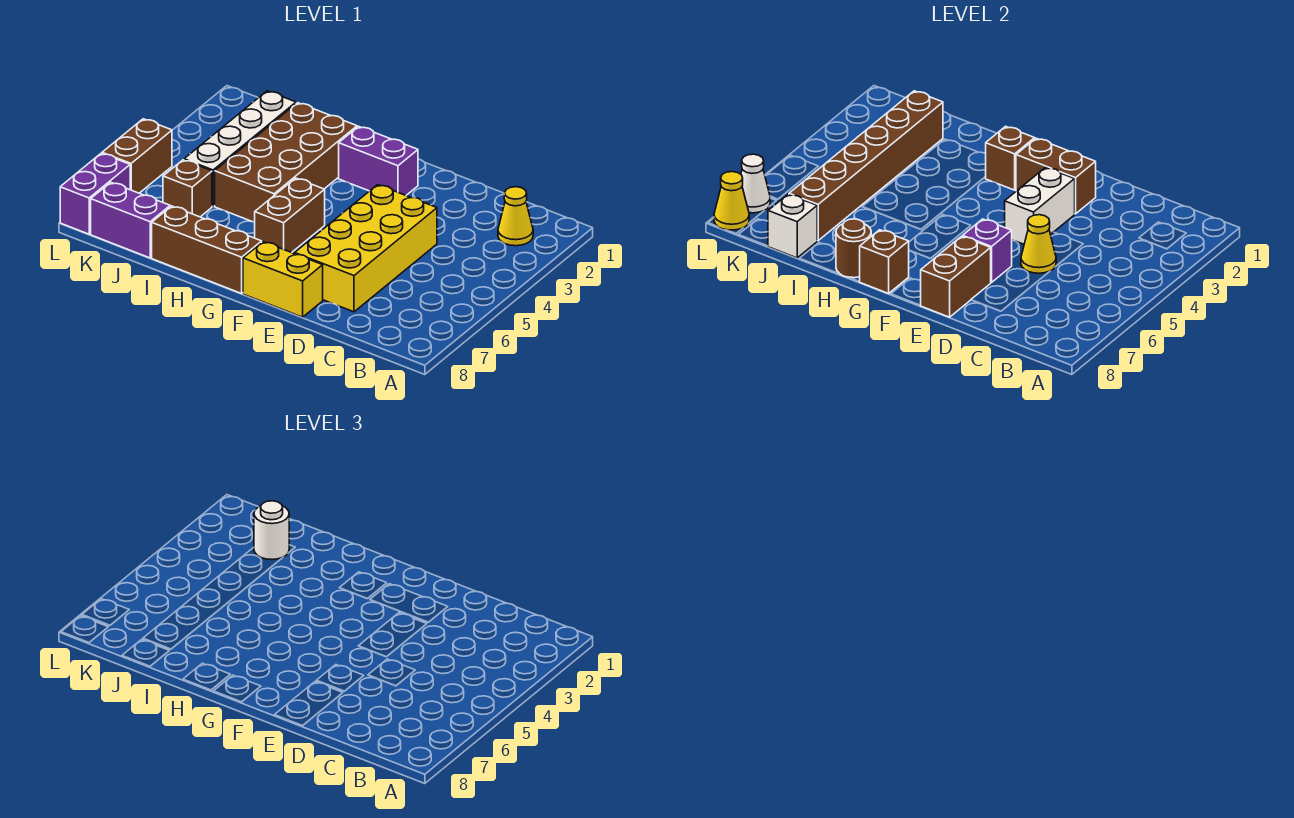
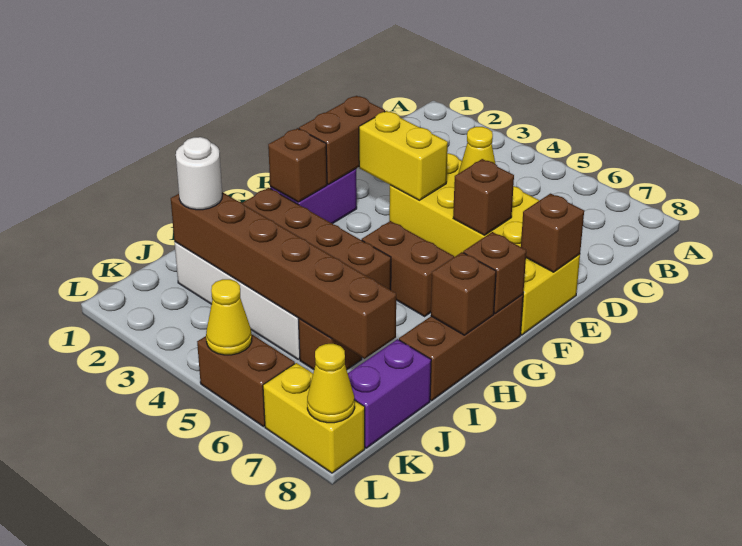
yellow cone B2 level 1 -> yellow cone L5 level 2
white brick E3:E4 level 2 -> yellow brick E3:E4 level 2
purple brick E6 level 2 -> brown brick E6 level 2
brown brick E7:E8 level 2 -> brown brick E8 level 2
brown round brick H8 level 2 -> brown brick H8 level 2
white brick J8 level 2 -> none
purple brick L7:L8 level 1 -> yellow brick L7:L8 level 1
white cone L7 level 2 -> none

